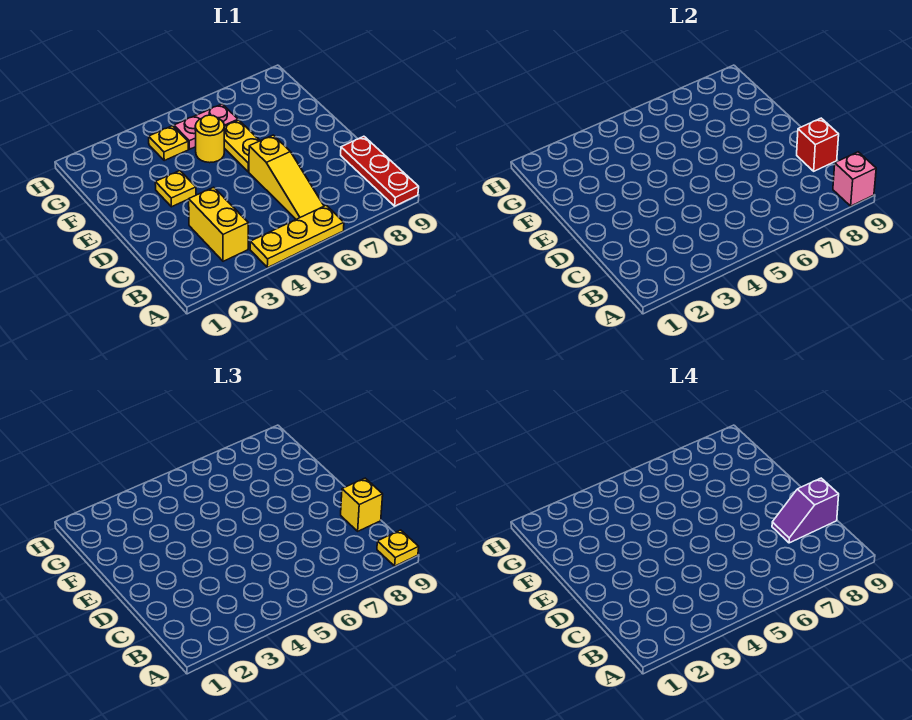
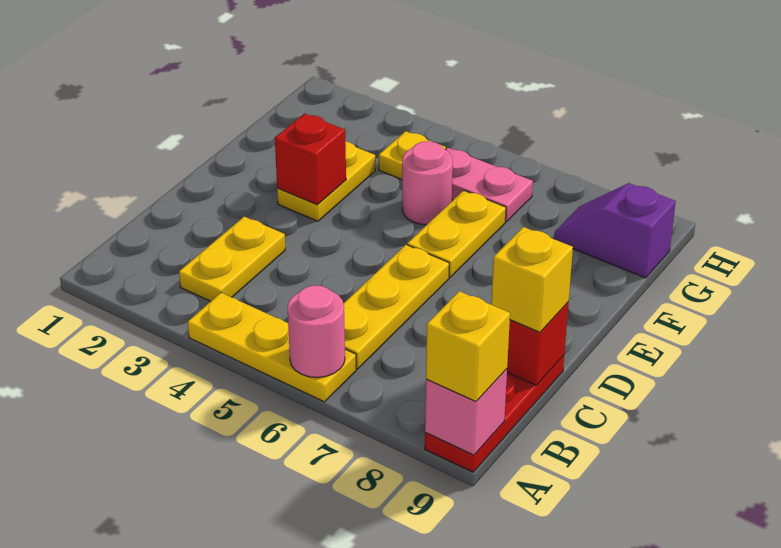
none -> pink round brick A6 level 2
yellow plate A9 level 3 -> yellow brick A9 level 3
yellow brick B3:C3 level 1 -> yellow plate B3:C3 level 1
yellow slope B6:D6 level 1 top D -> yellow plate B6:D6 level 1
purple slope C8:C9 level 4 top 9 -> purple slope G8:G9 level 1 top 9
yellow plate E3 level 1 -> yellow plate E3:F3 level 1
none -> red brick E3 level 2
yellow round brick F5 level 1 -> pink round brick F5 level 1

